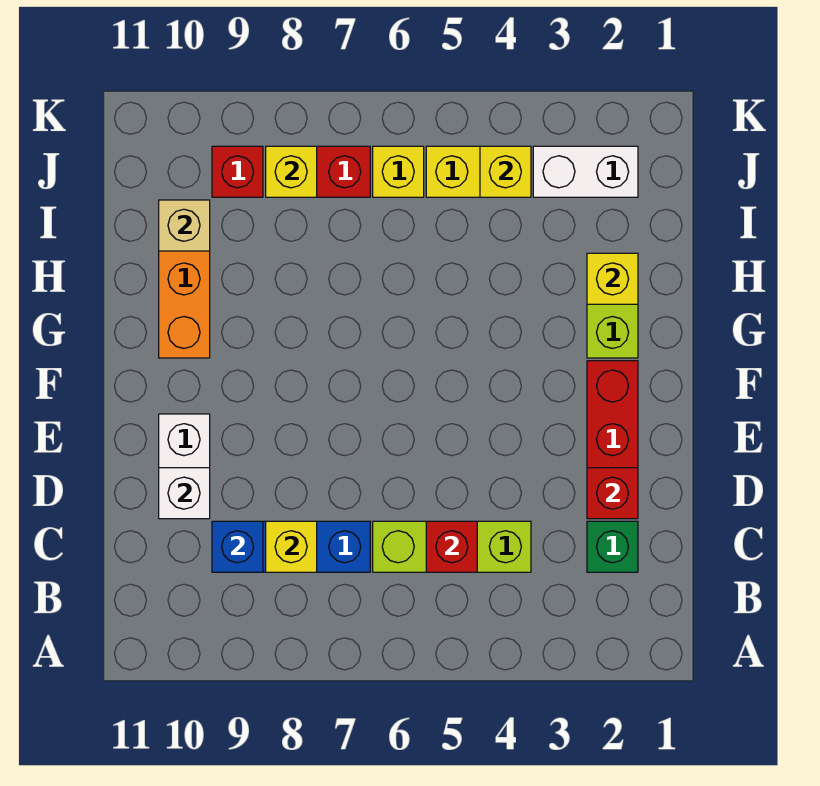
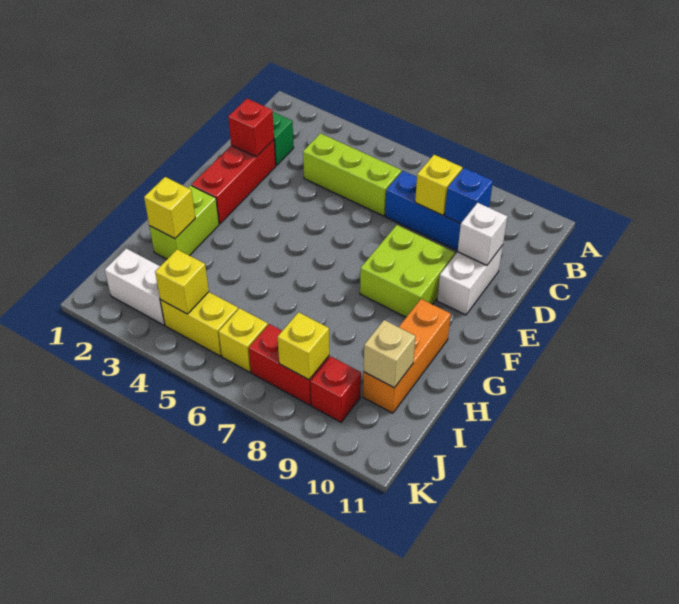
red brick C5 level 2 -> none
none -> lime brick E8:F9 level 1

